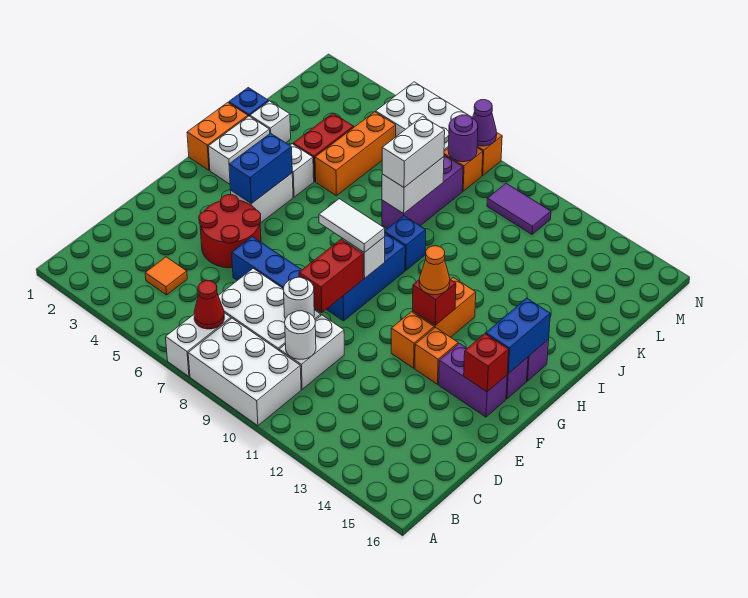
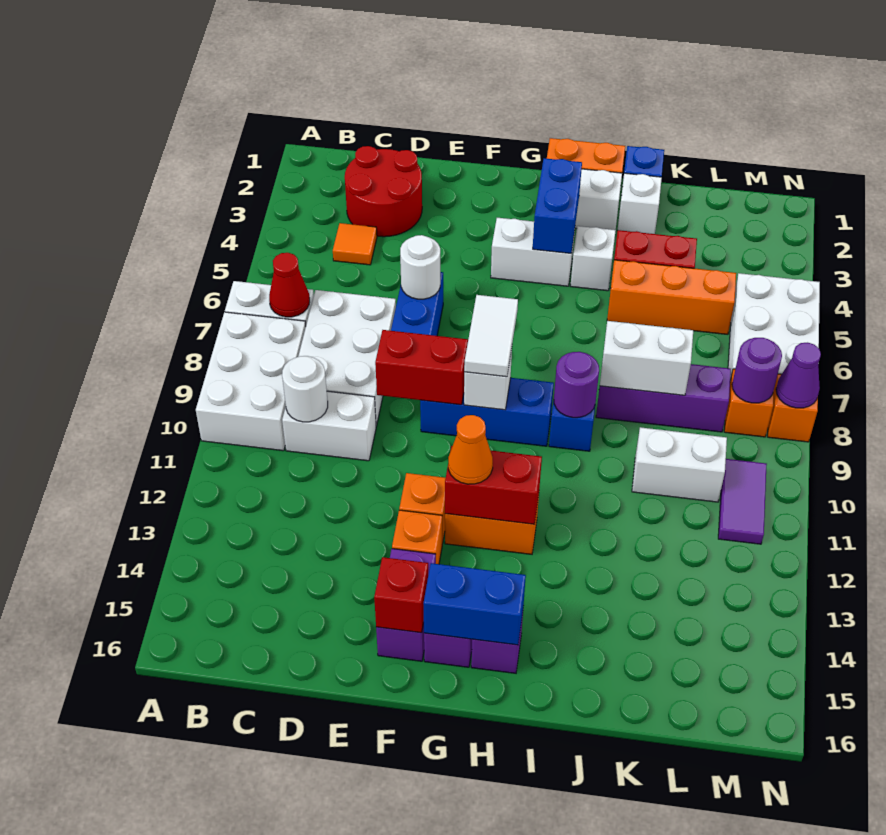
white round brick D9 level 2 -> white round brick E6 level 2
red round brick E4:F5 level 1 -> red round brick C2:D3 level 1
blue brick G4:H4 level 2 -> blue brick H3:H4 level 2
red brick G12 level 2 -> red brick G12:H12 level 2
none -> purple round brick I9 level 2
white brick J8:K8 level 3 -> white brick K10:L10 level 1

